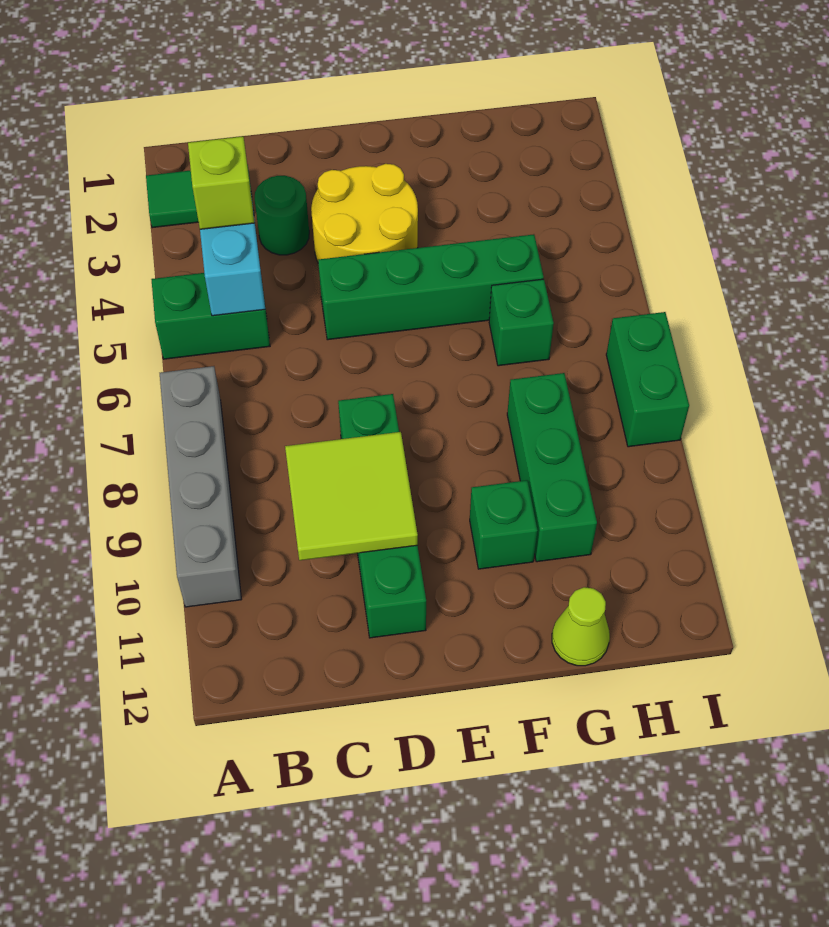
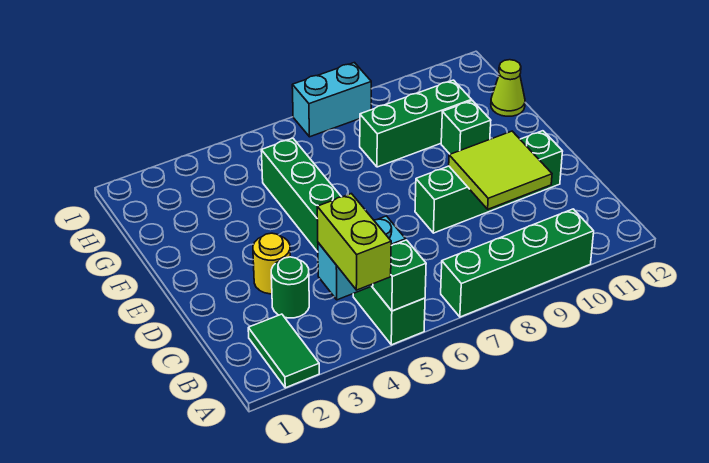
grey brick A7:A10 level 1 -> green brick A7:A10 level 1
lime brick B4 level 3 -> lime brick A4:B4 level 3
yellow round brick D3:E4 level 1 -> yellow round brick D3 level 1
green brick G6 level 1 -> green brick A5 level 2
green brick I7:I8 level 1 -> cyan brick I7:I8 level 1

